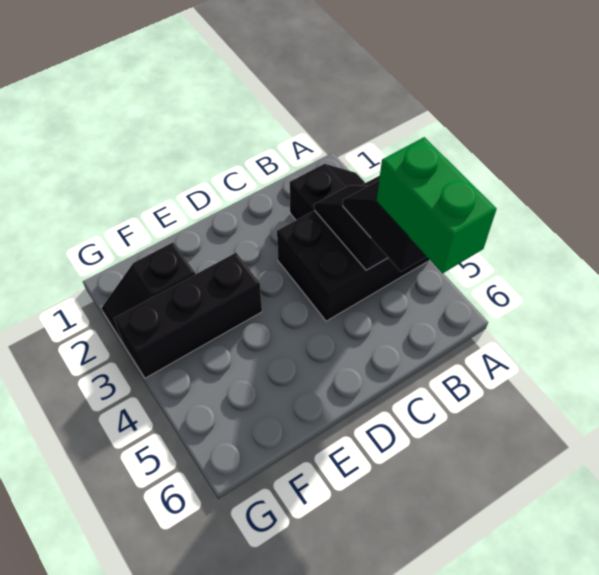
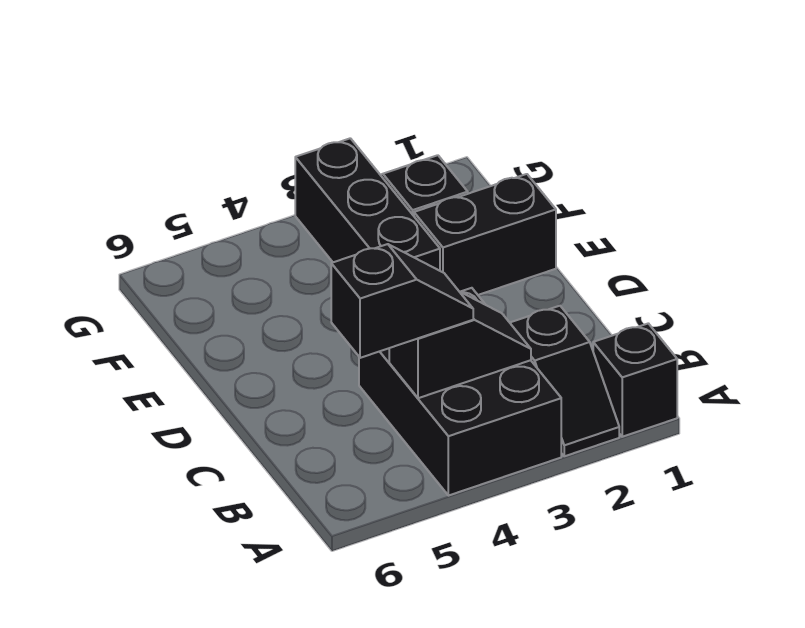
none -> black brick A1 level 1
green brick B5:B6 level 4 -> none
none -> black brick E1:E2 level 1

